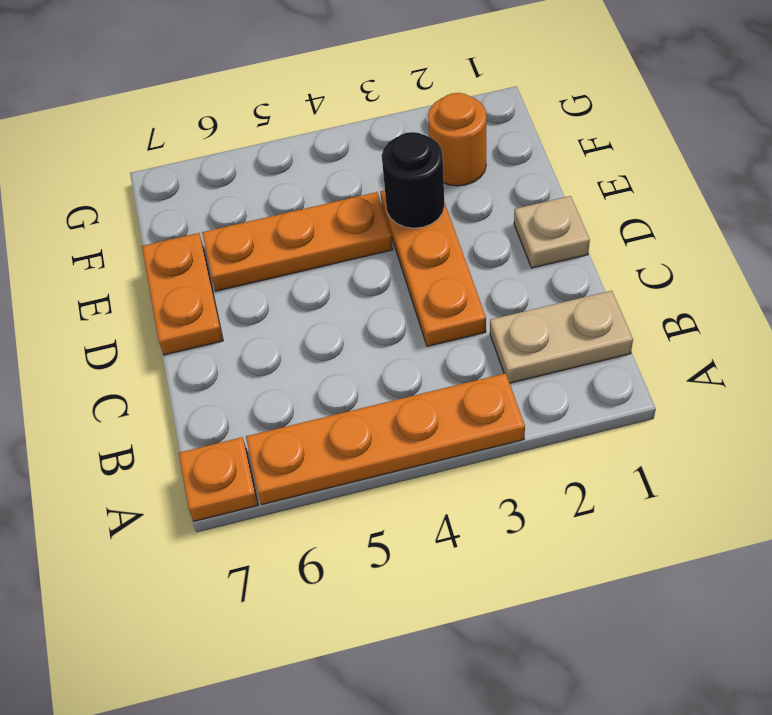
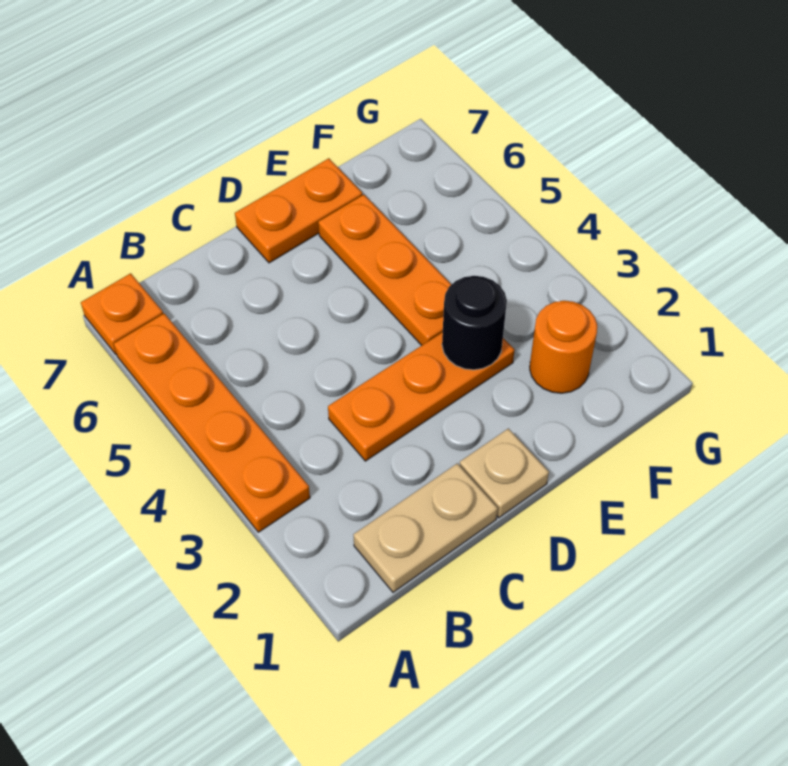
tan plate B1:B2 level 1 -> tan plate B1:C1 level 1

